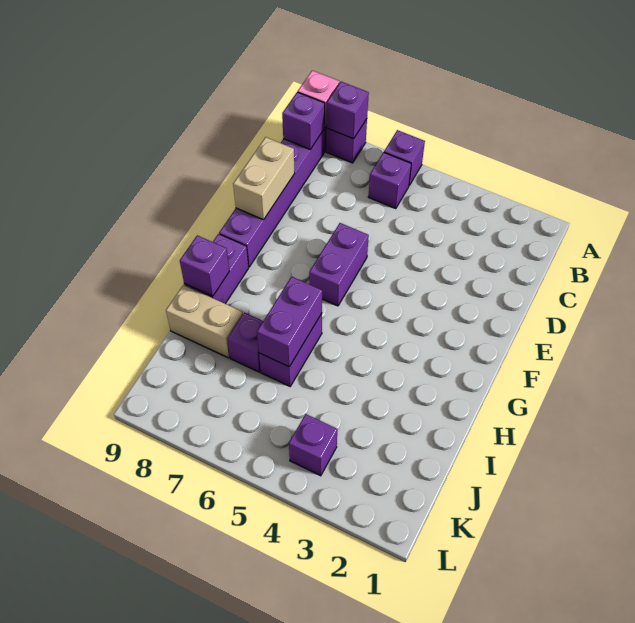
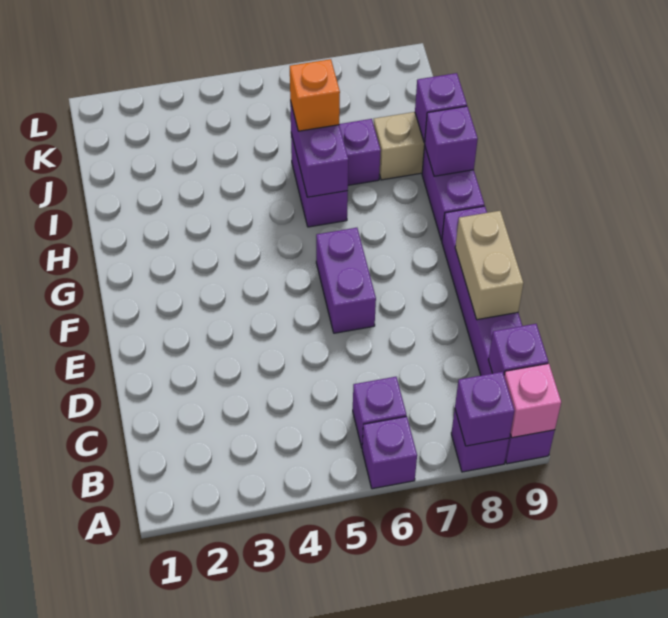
none -> orange brick I6 level 3
purple brick K4 level 1 -> purple brick I9 level 2

